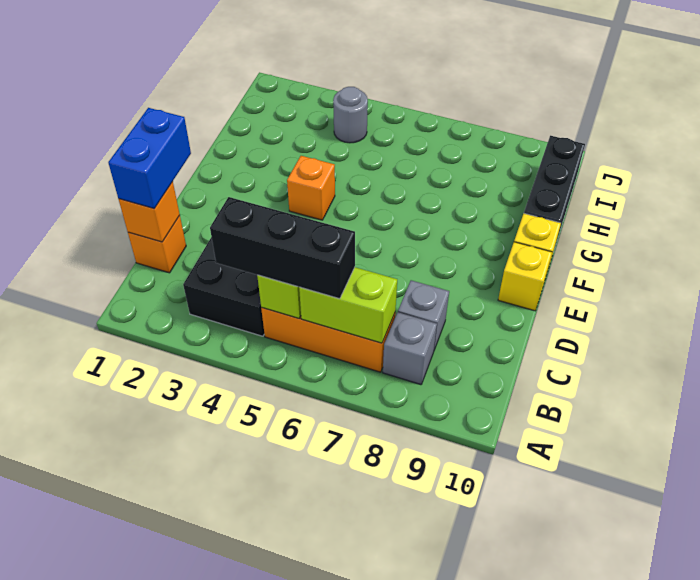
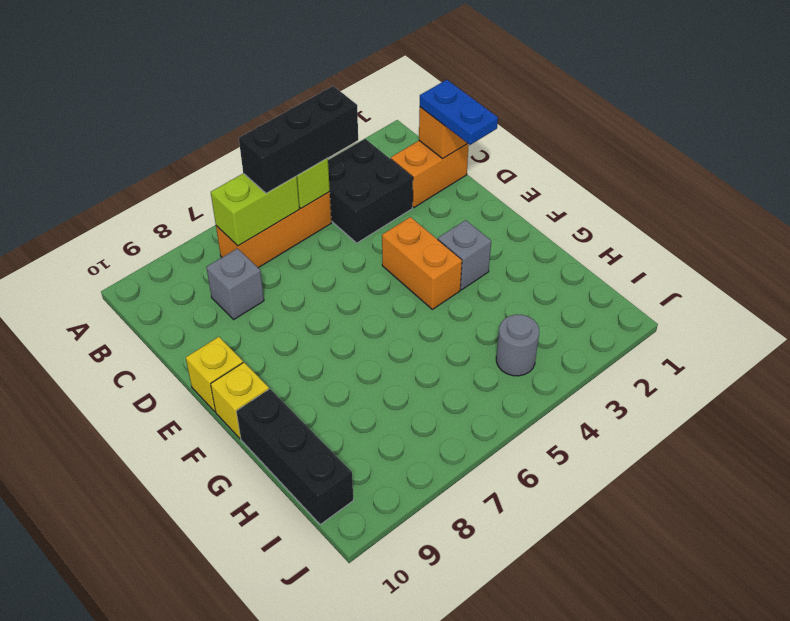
grey brick B8 level 1 -> grey brick F3 level 1
orange brick C1 level 1 -> orange brick C1:C2 level 1
blue brick C1:D1 level 3 -> blue plate C1:D1 level 3
orange brick F4 level 1 -> orange brick E4:F4 level 1

